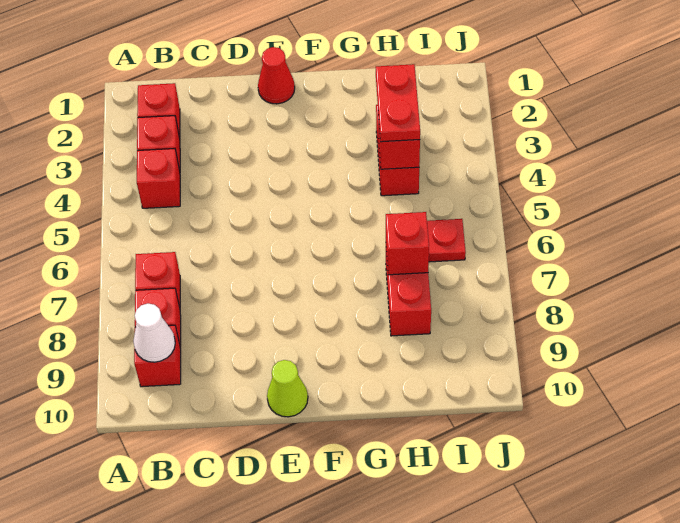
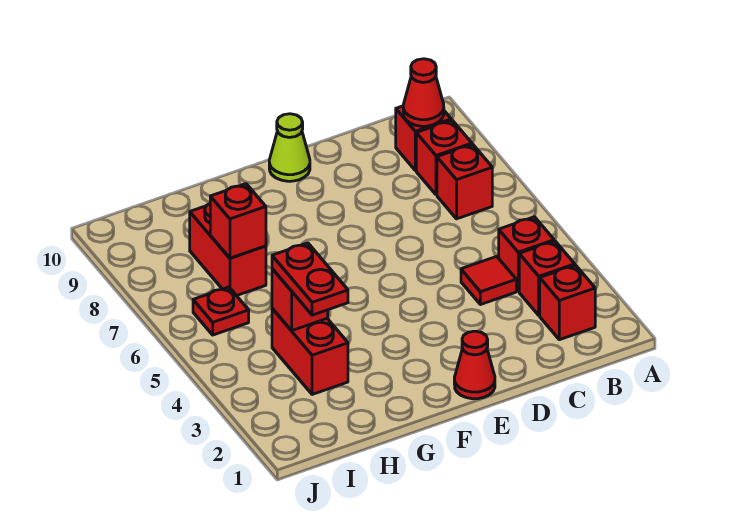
white cone B9 level 2 -> red cone B9 level 2
none -> red tile C4 level 1

